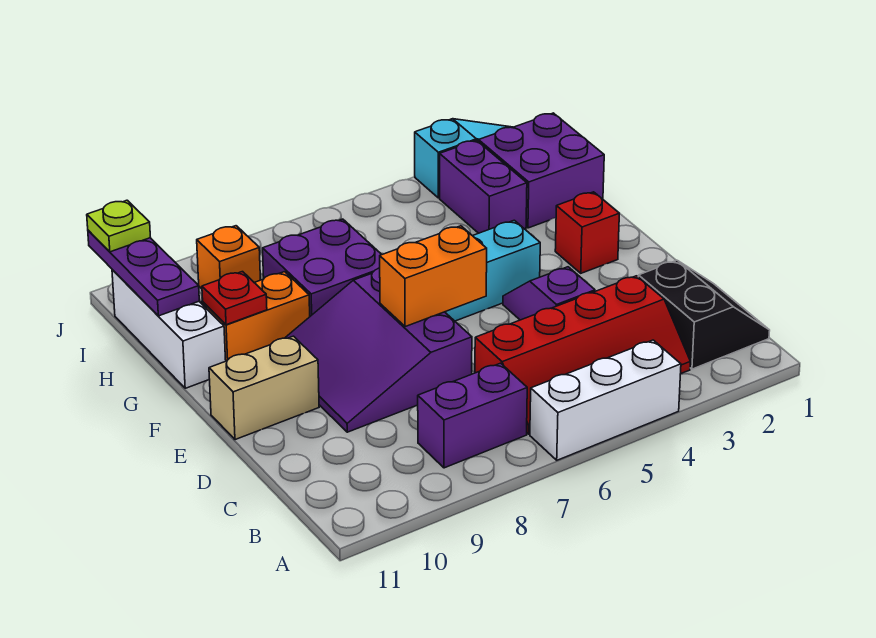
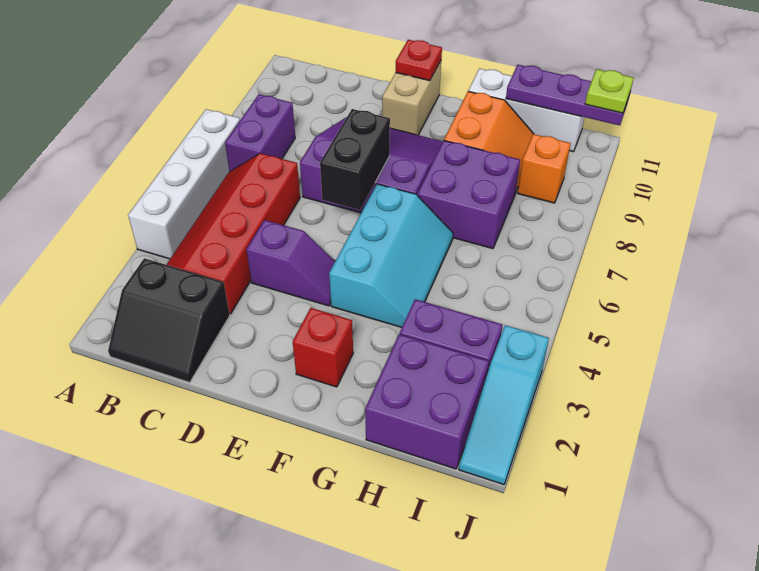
white brick A4:A6 level 1 -> white brick A4:A7 level 1
orange brick E6:E7 level 2 -> black brick E6:E7 level 2
red plate G10 level 2 -> red plate E11 level 2

